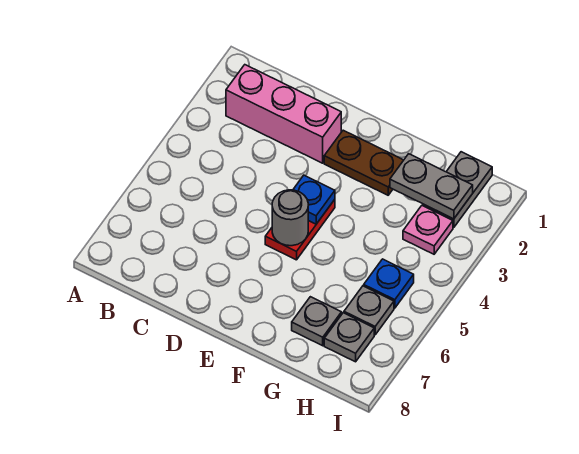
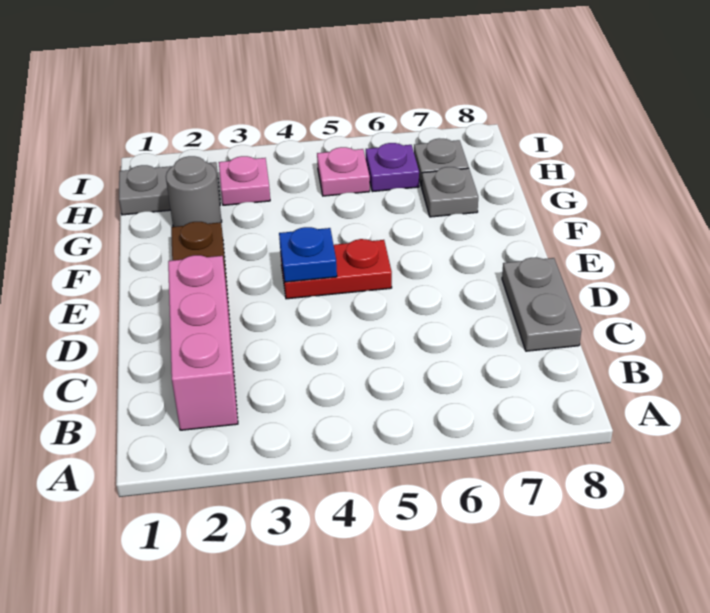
grey round brick E5 level 2 -> grey round brick G2 level 1
grey plate G2:H2 level 2 -> grey plate C8:D8 level 1
blue plate H5 level 1 -> pink plate H5 level 1
grey plate H6 level 1 -> purple plate H6 level 1

